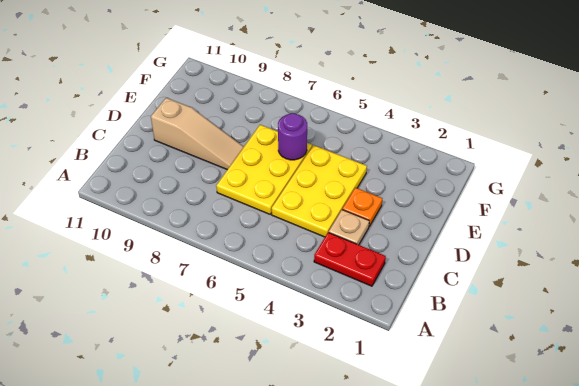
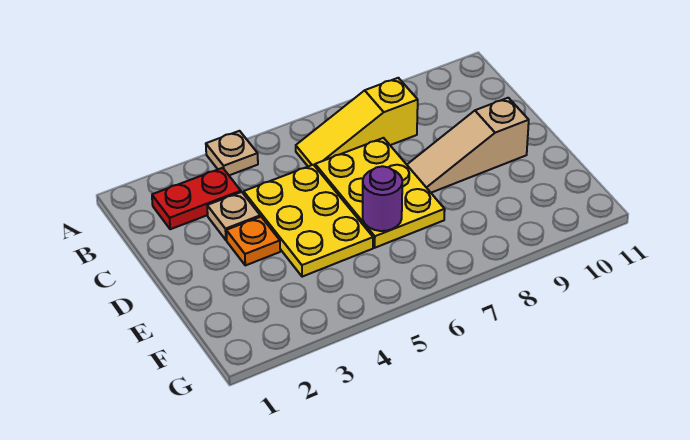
none -> tan plate A4 level 1
none -> yellow slope B6:B8 level 1 top 8

